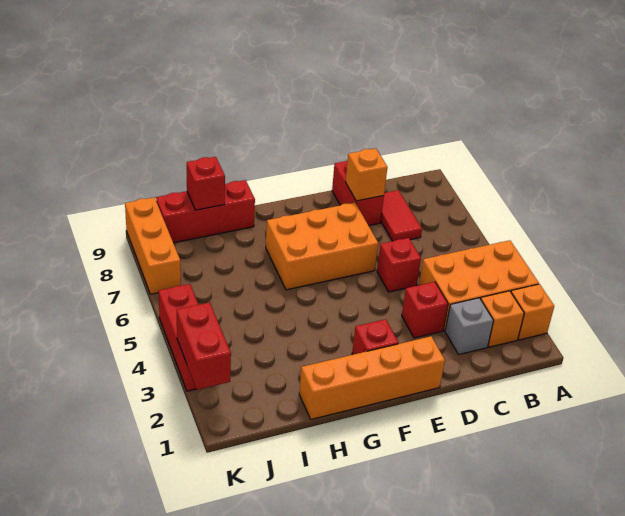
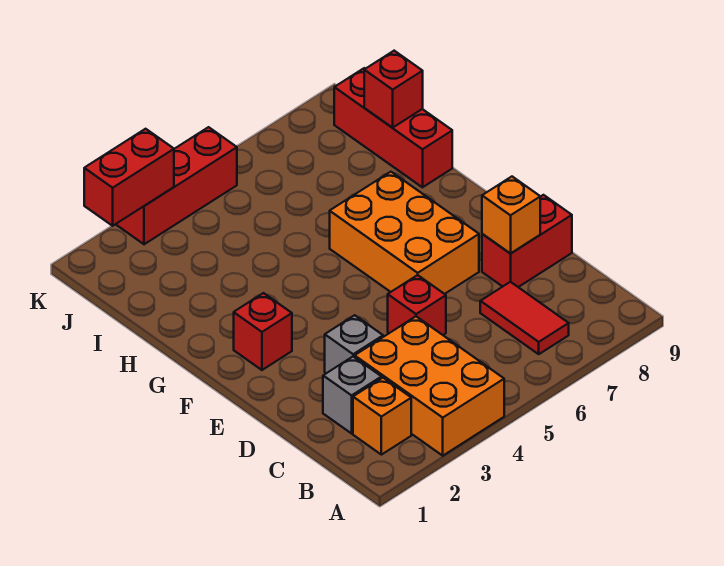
orange brick A2 level 1 -> none
red tile C7:C8 level 1 -> red tile B7:C7 level 1
red brick D3 level 1 -> grey brick D3 level 1
orange brick E1:H1 level 1 -> none
orange brick K7:K9 level 1 -> none

